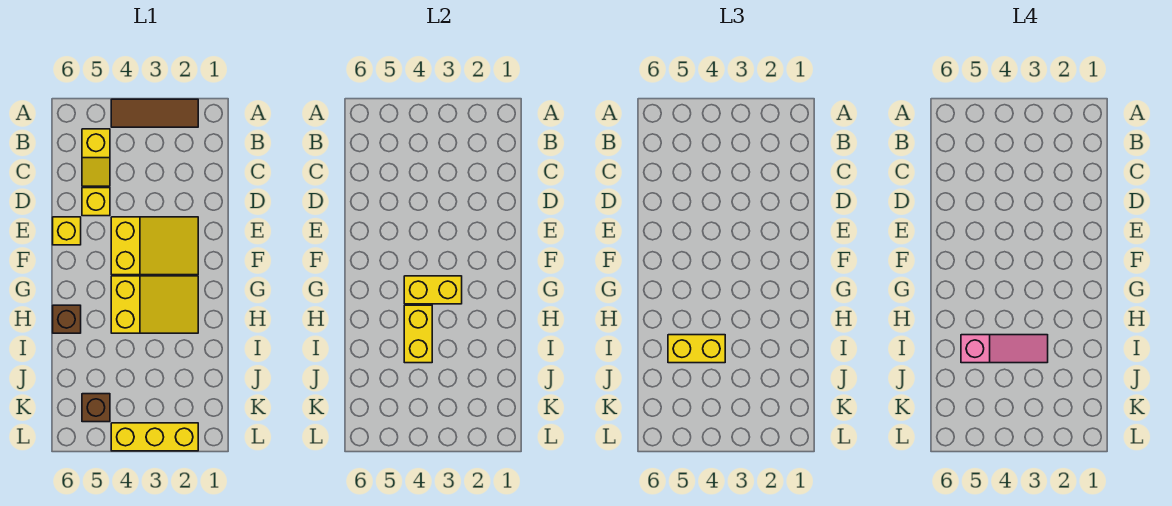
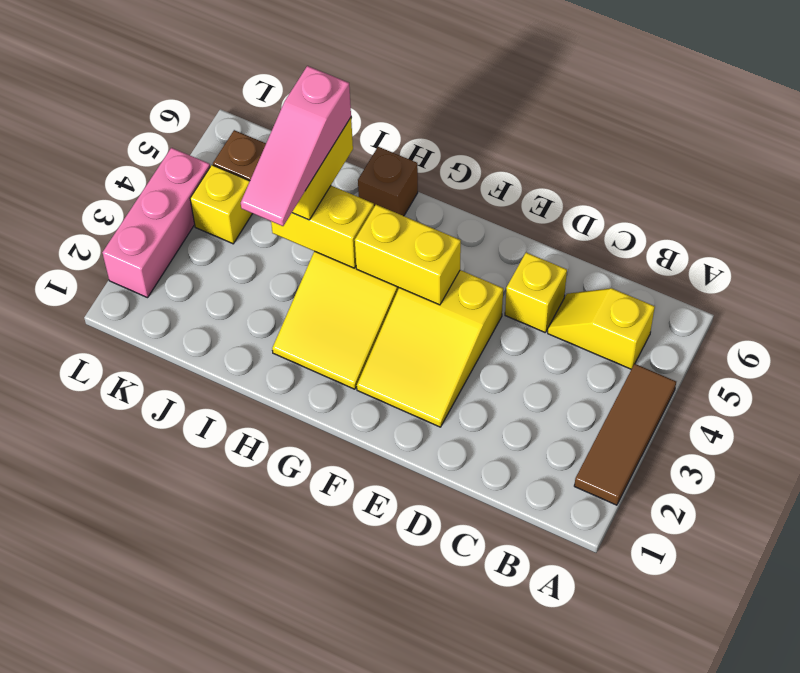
yellow brick E6 level 1 -> yellow brick K4 level 1
yellow brick G3:G4 level 2 -> yellow brick F4:G4 level 2
yellow brick L2:L4 level 1 -> pink brick L2:L4 level 1

